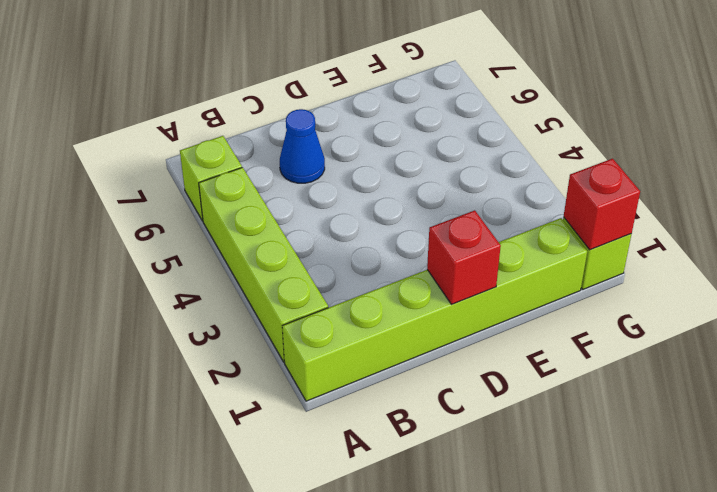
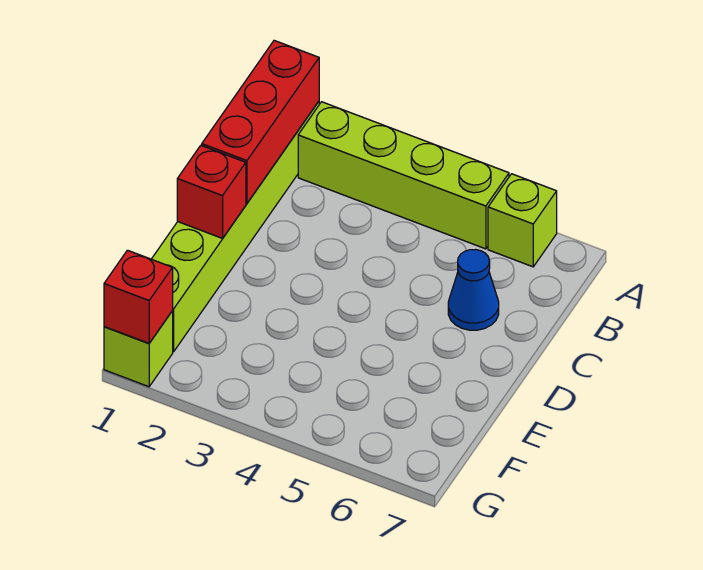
none -> red brick A1:C1 level 2

